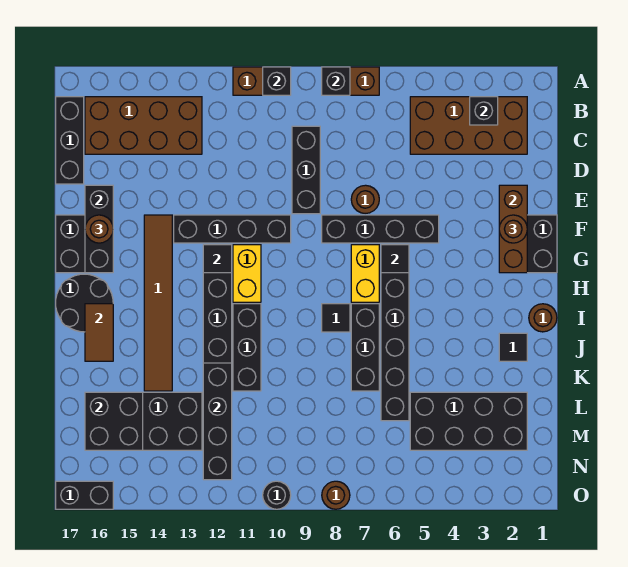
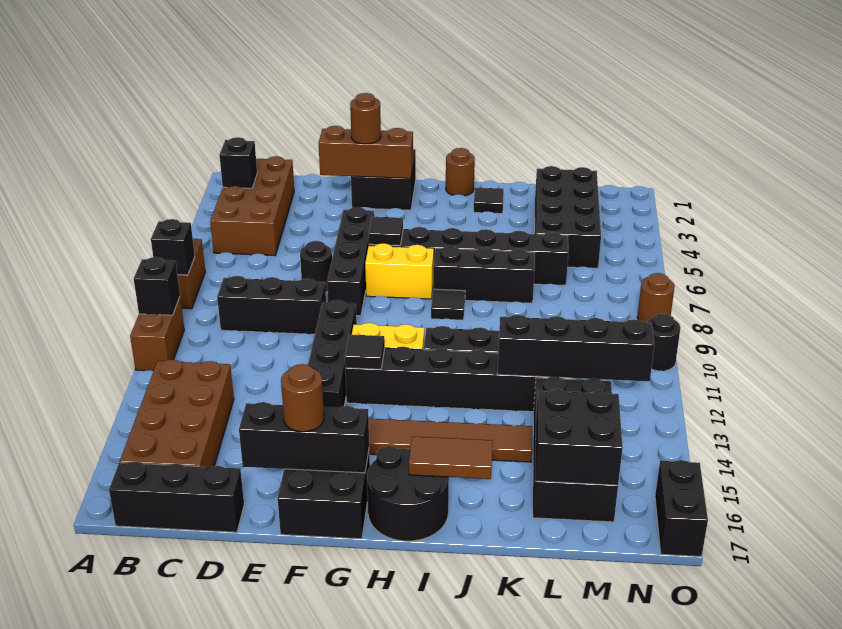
brown round brick E7 level 1 -> black round brick E7 level 1

